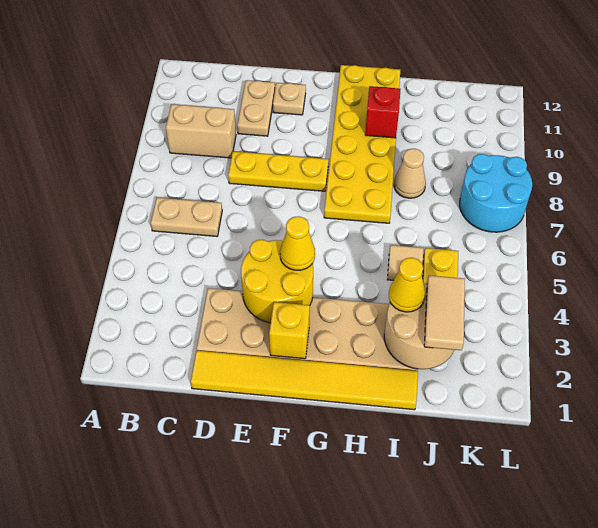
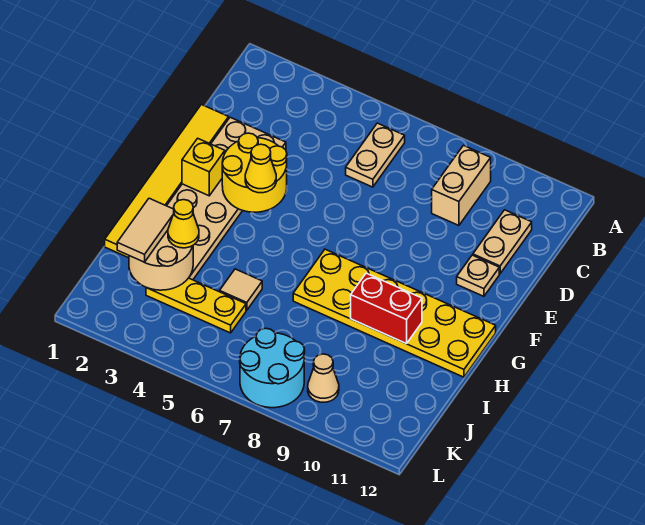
yellow plate D8:F8 level 1 -> none
tan plate D10:D11 level 1 -> tan plate C11:D11 level 1
red brick H10 level 2 -> red brick H9:H10 level 2
tan cone I8 level 1 -> tan cone K9 level 1
tan tile J2:J3 level 3 -> tan tile I2:J2 level 3

